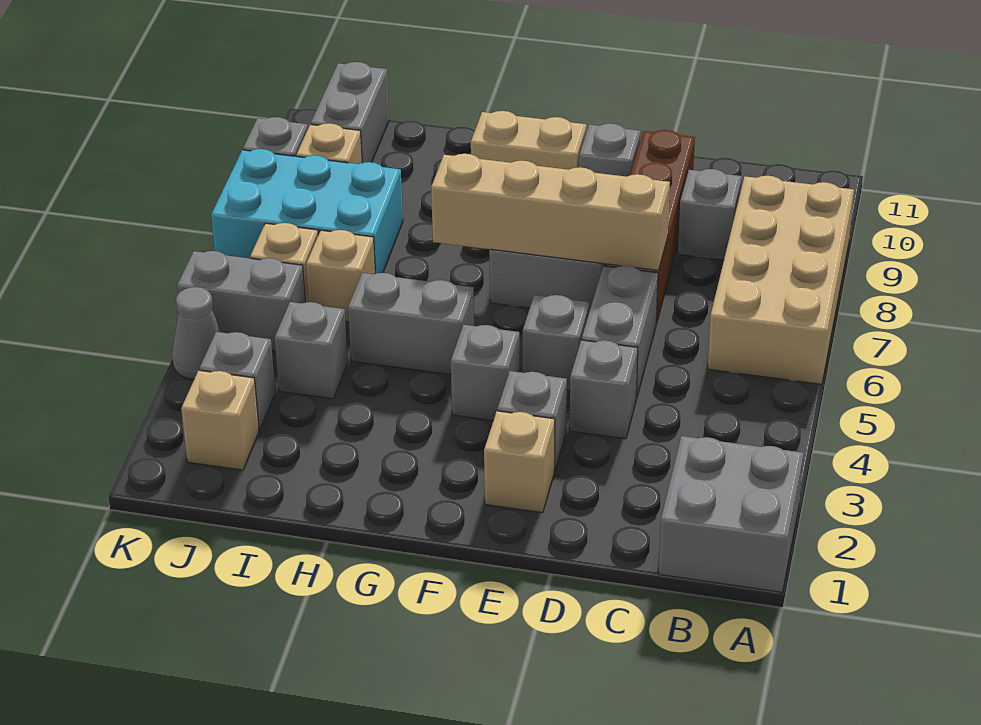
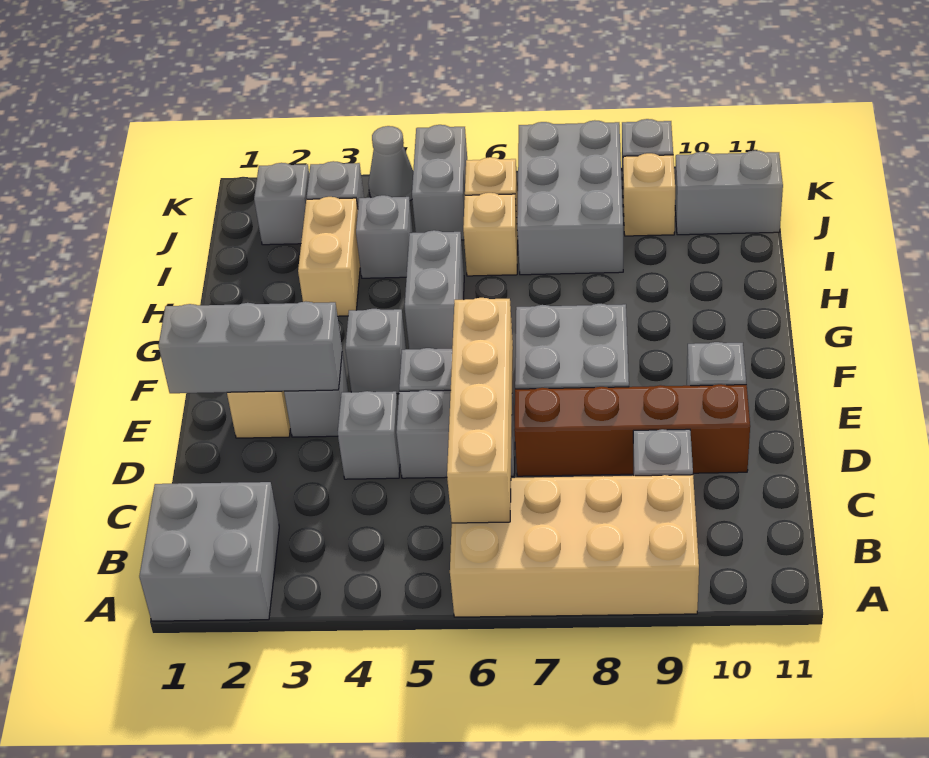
tan brick D7:G7 level 2 -> tan brick B6:E6 level 2
none -> grey brick E1:E3 level 2
tan brick F10:G10 level 1 -> tan brick H3:I3 level 1
cyan brick I7:K8 level 1 -> grey brick I7:K8 level 1
tan brick J2 level 1 -> grey brick J2 level 1

